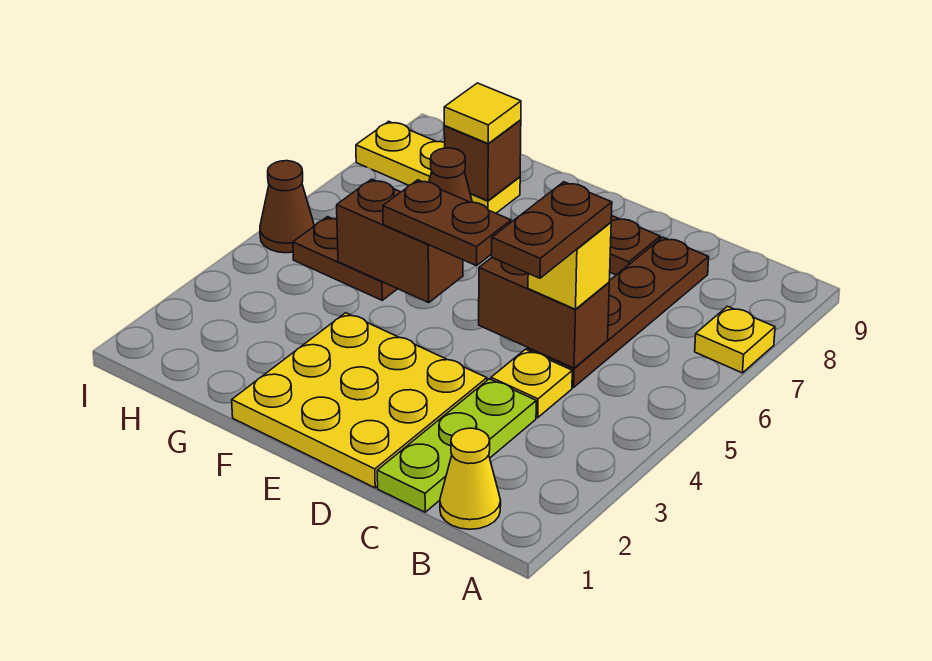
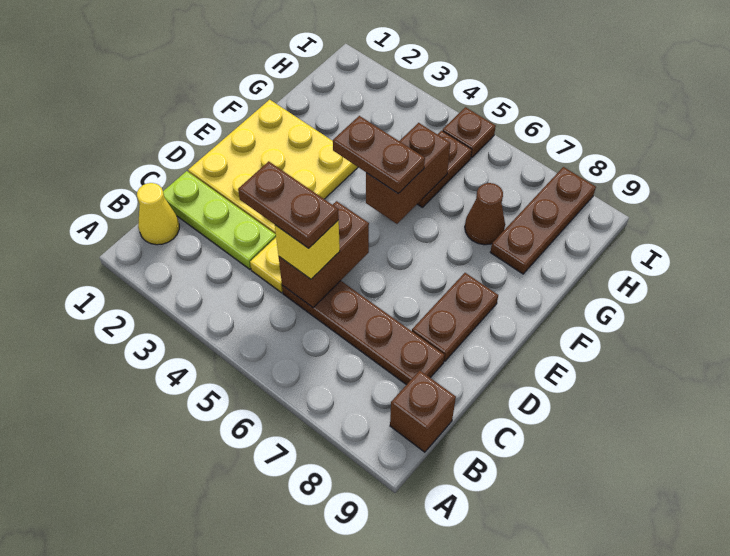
yellow plate A7 level 1 -> none
brown plate E5:F5 level 3 -> brown plate F4:F5 level 3
yellow plate G8:I8 level 1 -> brown plate G8:I8 level 1
brown brick G8 level 2 -> brown brick B9 level 1
yellow tile G8 level 3 -> none
brown cone I5 level 1 -> brown plate I5 level 1

